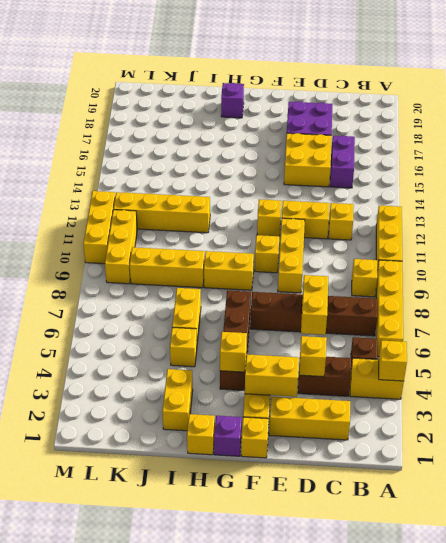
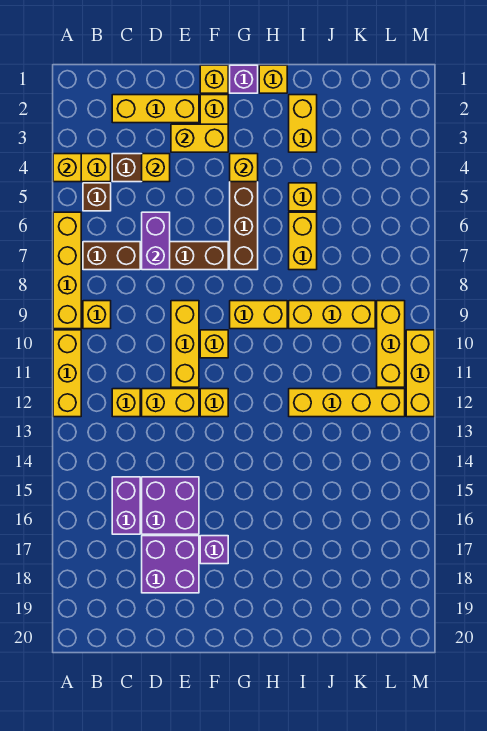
yellow brick D6:D7 level 2 -> purple brick D6:D7 level 2
yellow brick D15:E16 level 1 -> purple brick D15:E16 level 1
purple brick H19 level 1 -> purple brick F17 level 1

